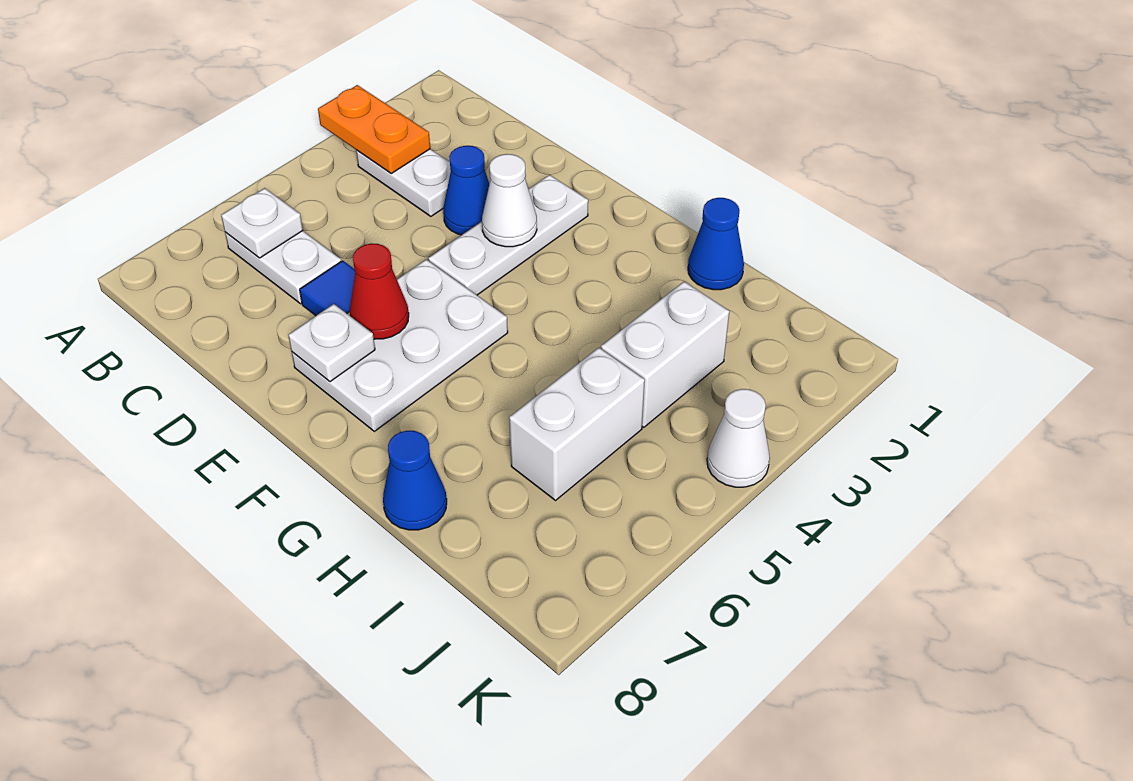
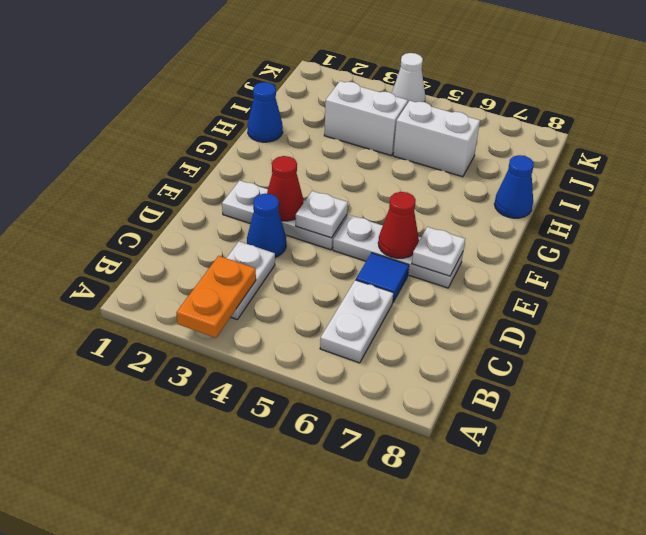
white plate B6 level 2 -> white plate E4 level 2
white cone E3 level 2 -> red cone E3 level 2
white plate E5:F7 level 1 -> white plate E5:E7 level 1

